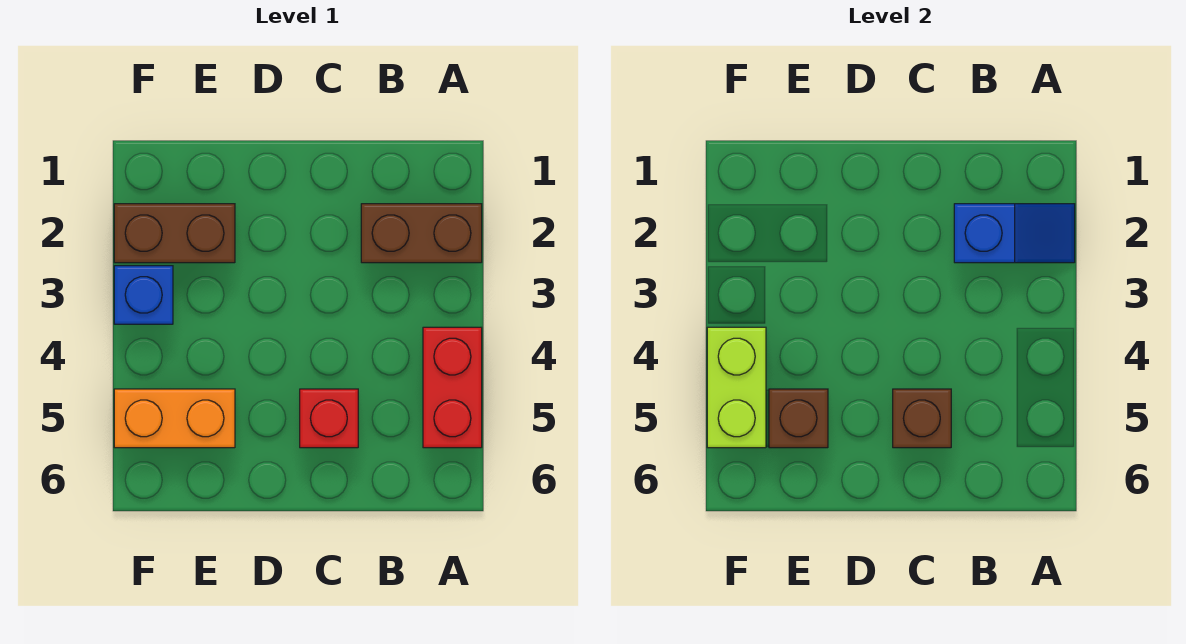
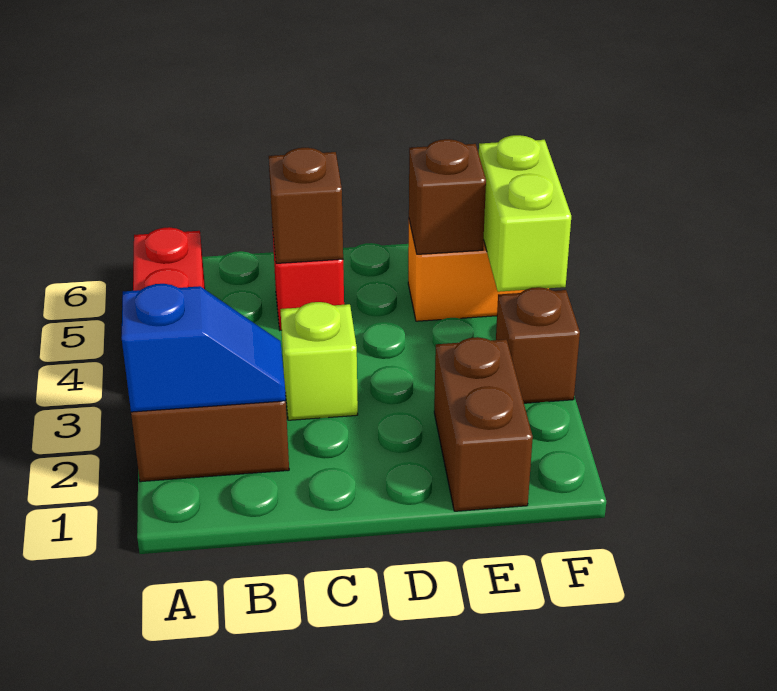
blue slope A2:B2 level 2 top B -> blue slope A2:B2 level 2 top A
none -> lime brick C3 level 1
brown brick E2:F2 level 1 -> brown brick E1:E2 level 1
blue brick F3 level 1 -> brown brick F3 level 1

